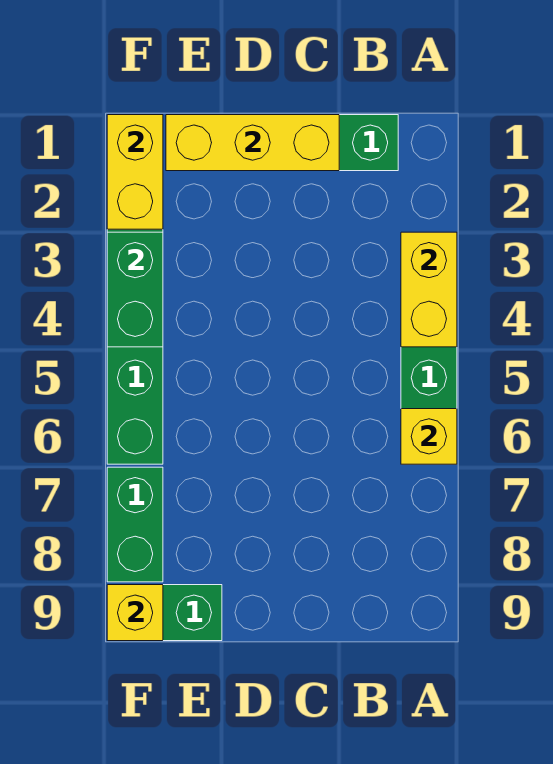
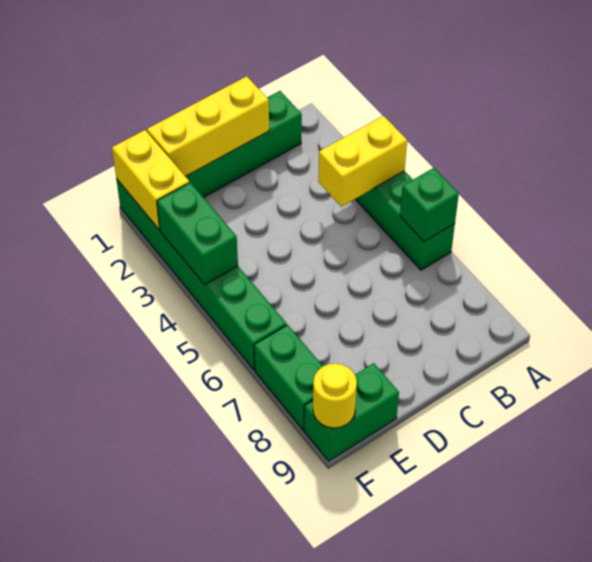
yellow brick A3:A4 level 2 -> yellow brick A4:B4 level 2
yellow brick A6 level 2 -> green brick A6 level 2
yellow brick F9 level 2 -> yellow round brick F9 level 2

